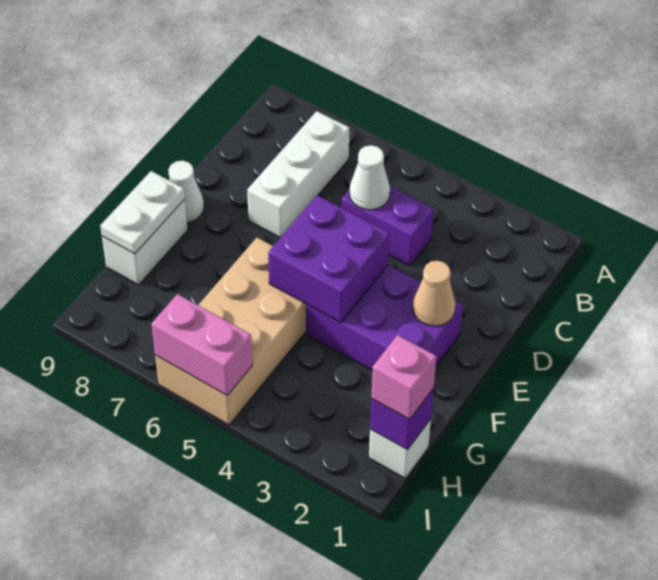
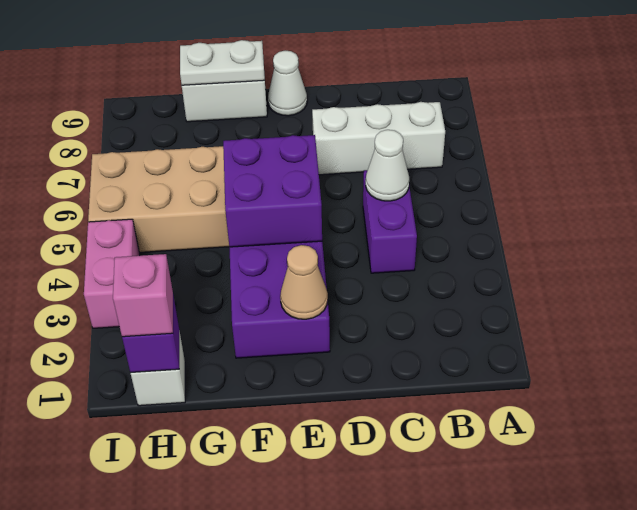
pink brick I5:I6 level 2 -> pink brick I3:I4 level 1

